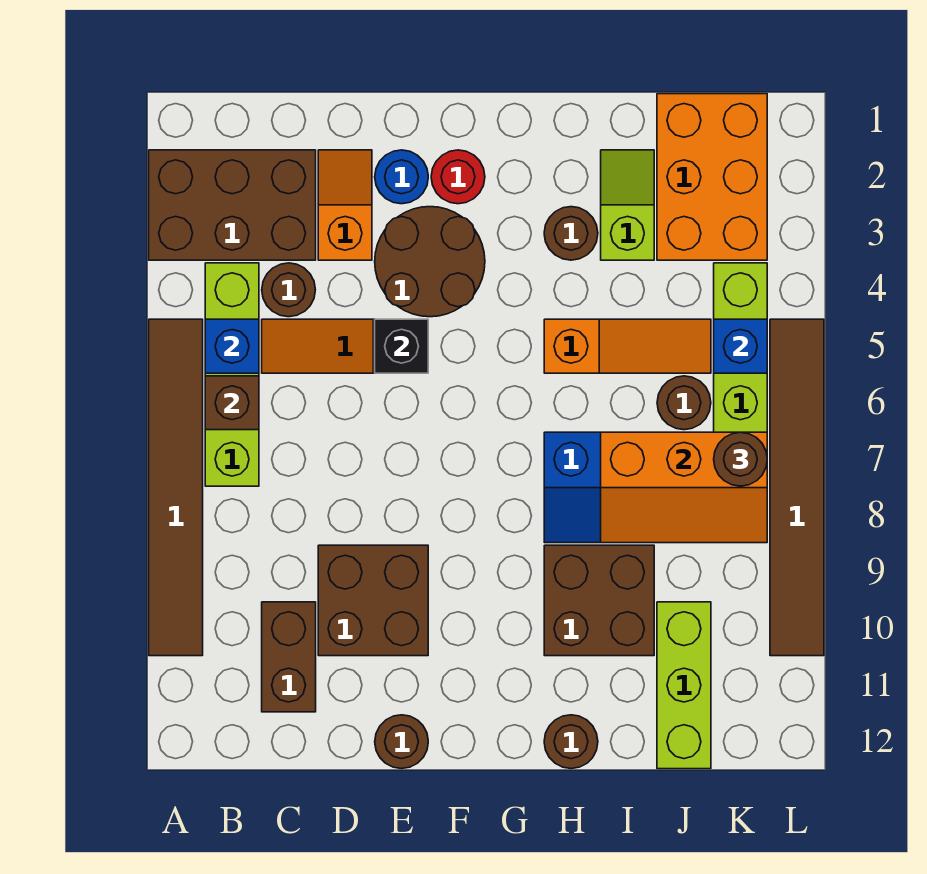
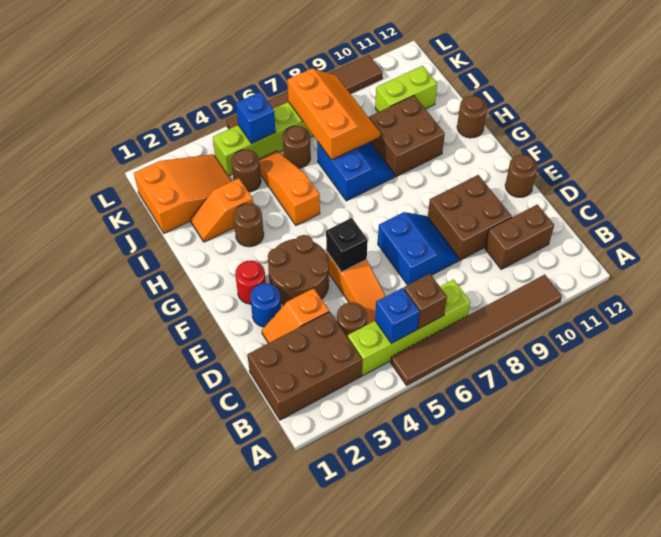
brown brick A2:C3 level 1 -> brown brick B1:C3 level 1
none -> blue slope D7:E8 level 1 top 7
lime slope I2:I3 level 1 top 3 -> orange slope I2:I3 level 1 top 3
orange brick J1:K3 level 1 -> orange slope J1:K3 level 1 top 1
lime brick J10:J12 level 1 -> lime brick J10:J11 level 1
brown round brick K7 level 3 -> brown round brick J4 level 1

